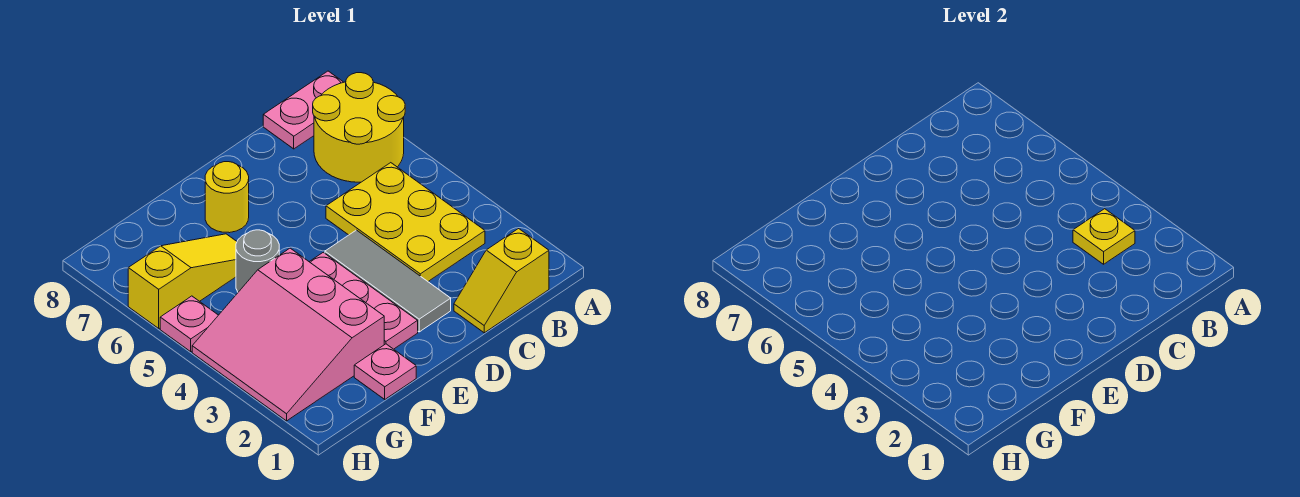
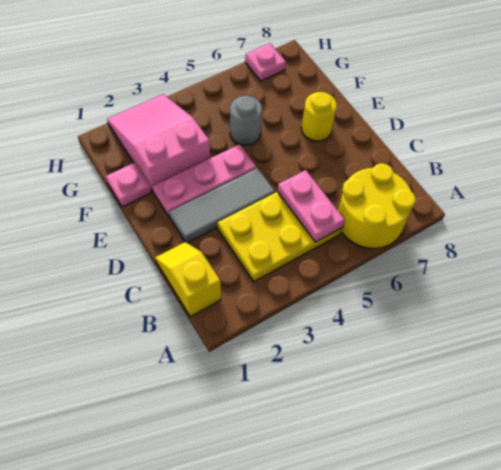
pink plate A8:B8 level 1 -> pink plate B5:C5 level 2
yellow plate B3 level 2 -> none
pink slope F2:H4 level 1 top F -> pink slope F2:H3 level 1 top F
yellow slope F6:H6 level 1 top H -> none
pink plate H5 level 1 -> pink plate H7 level 1

